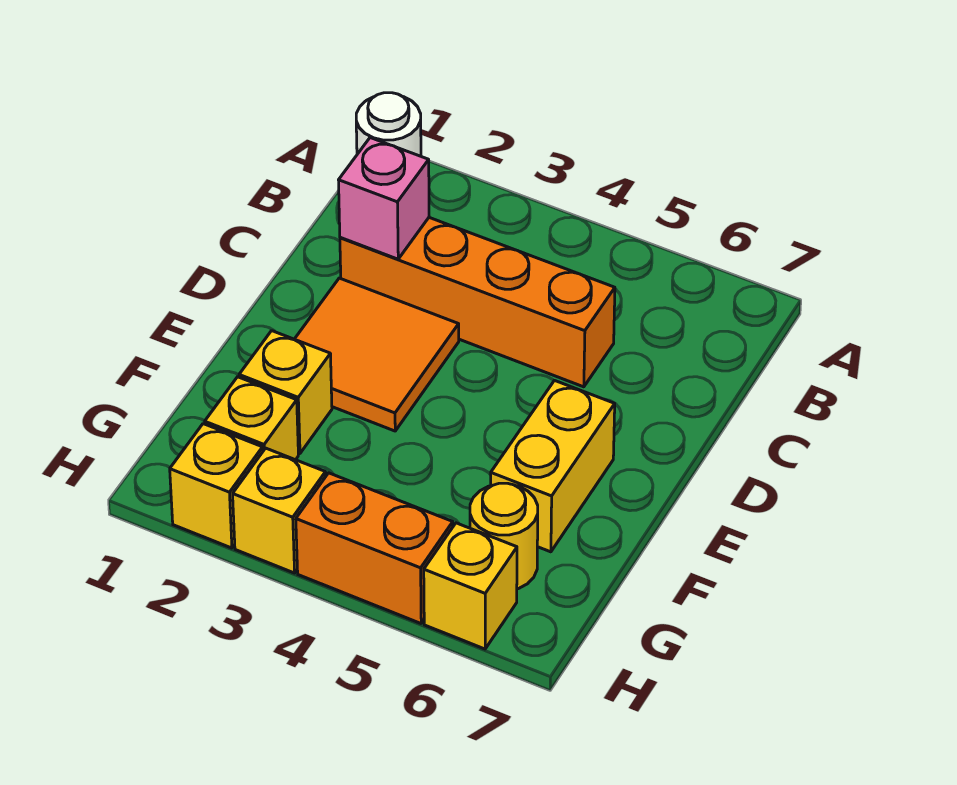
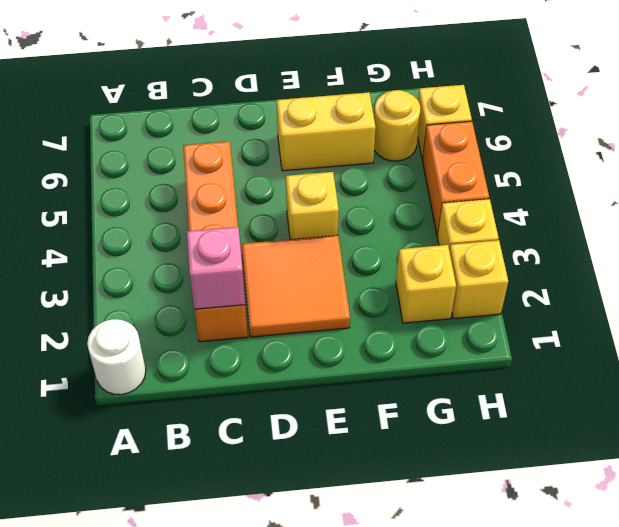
yellow brick F2 level 1 -> yellow brick E4 level 1

